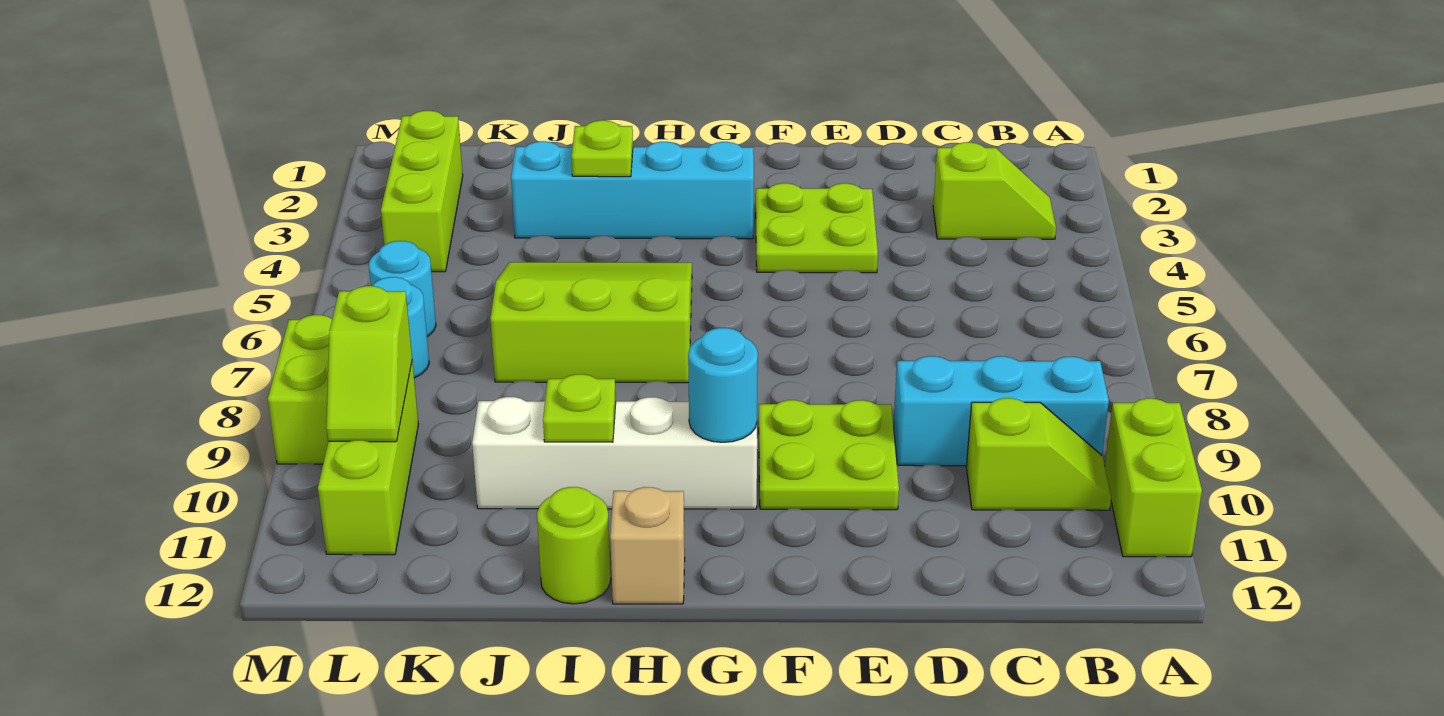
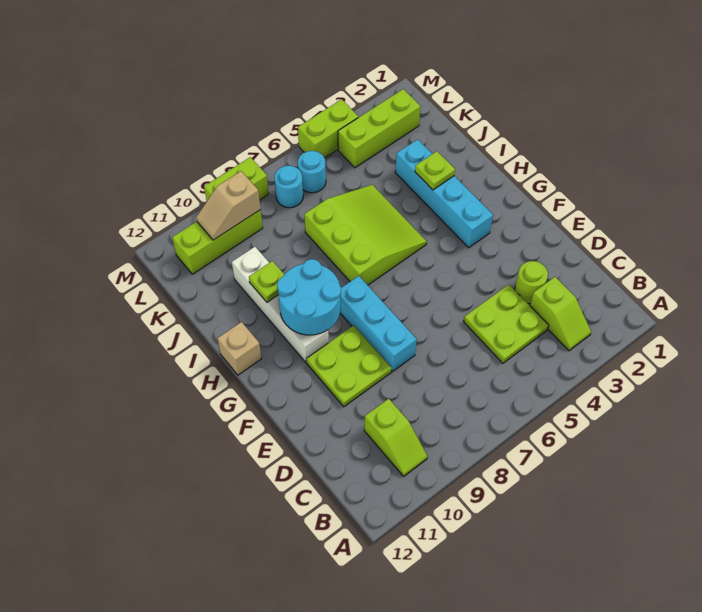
lime brick A10:A11 level 1 -> lime brick M4:M5 level 1
cyan brick B9:D9 level 1 -> cyan brick E8:G8 level 1
lime plate E3:F4 level 1 -> lime plate C4:D5 level 1
cyan round brick G10 level 2 -> cyan round brick G9:H10 level 2
lime round brick I12 level 1 -> lime round brick D3 level 1
lime slope L9:L10 level 2 top 9 -> tan slope L9:L10 level 2 top 9

